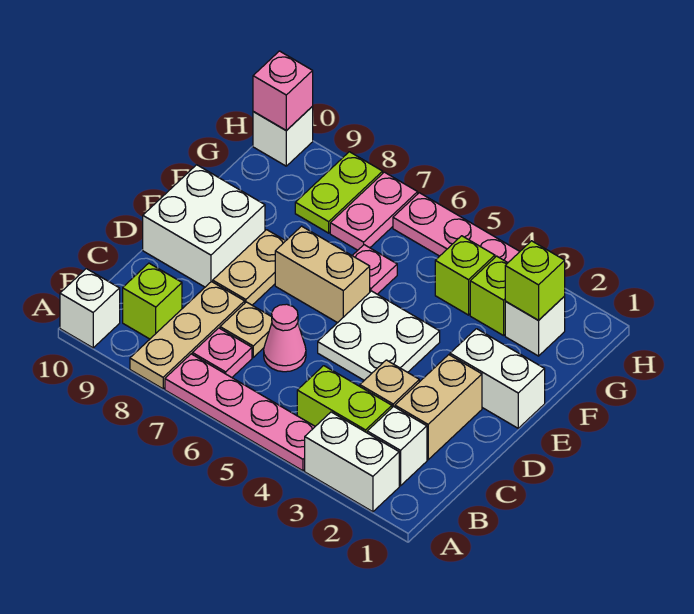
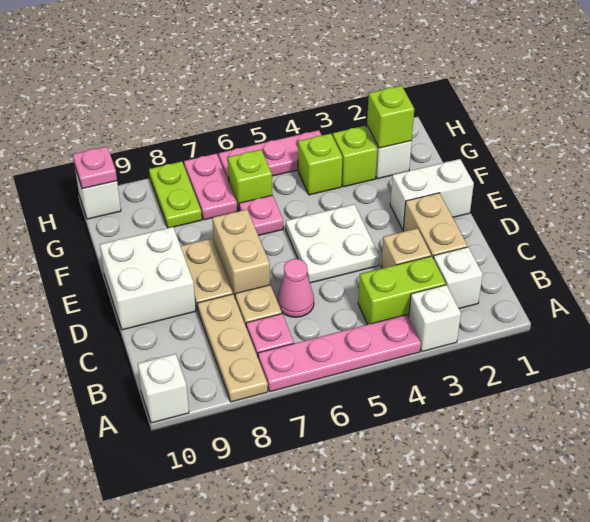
white brick A2:A3 level 1 -> white brick A3 level 1
lime brick B9 level 1 -> lime brick G6 level 1
tan brick E6:E7 level 1 -> tan brick D7:E7 level 1
pink brick H10 level 2 -> pink plate H10 level 2

